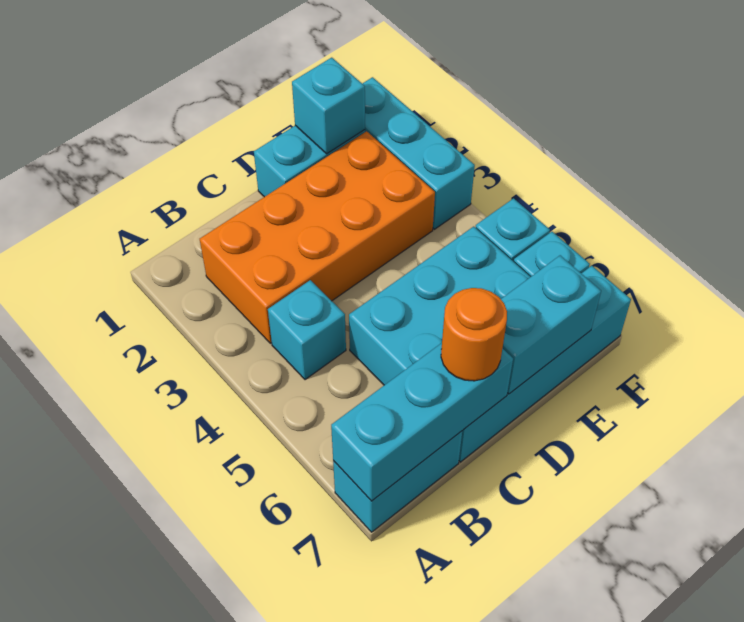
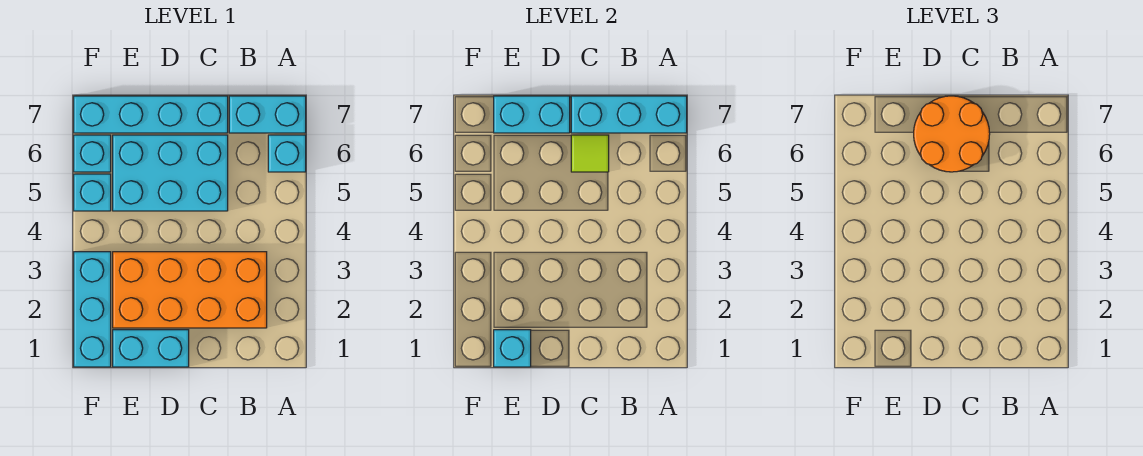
cyan brick B4 level 1 -> cyan brick A6 level 1
none -> lime tile C6 level 2
orange round brick C7 level 3 -> orange round brick C6:D7 level 3

